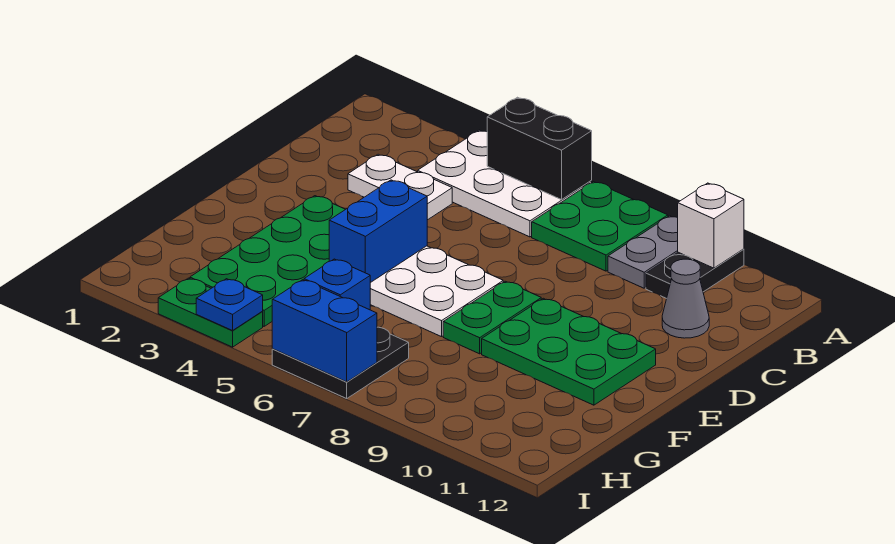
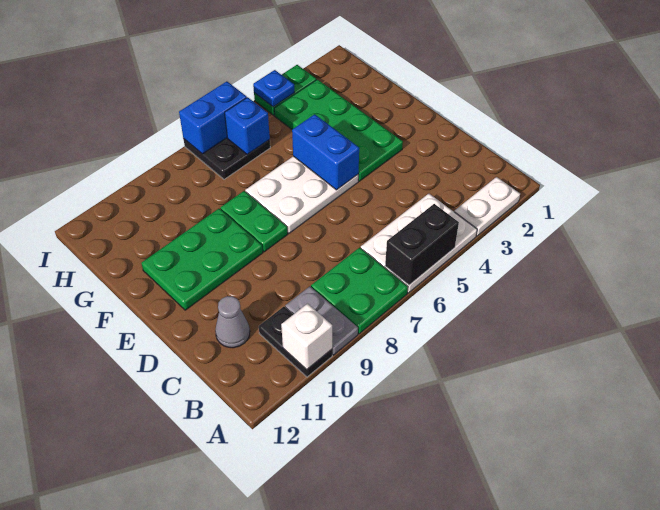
white plate C3:C4 level 1 -> white plate A2:A3 level 1

